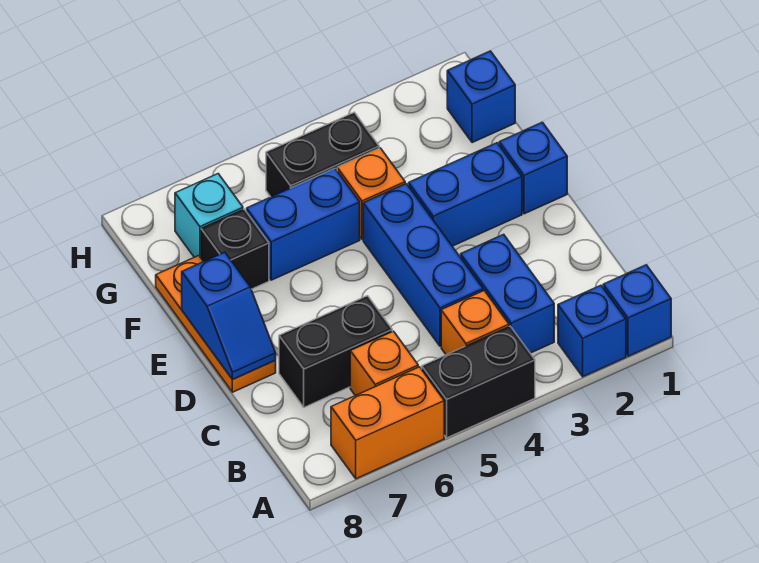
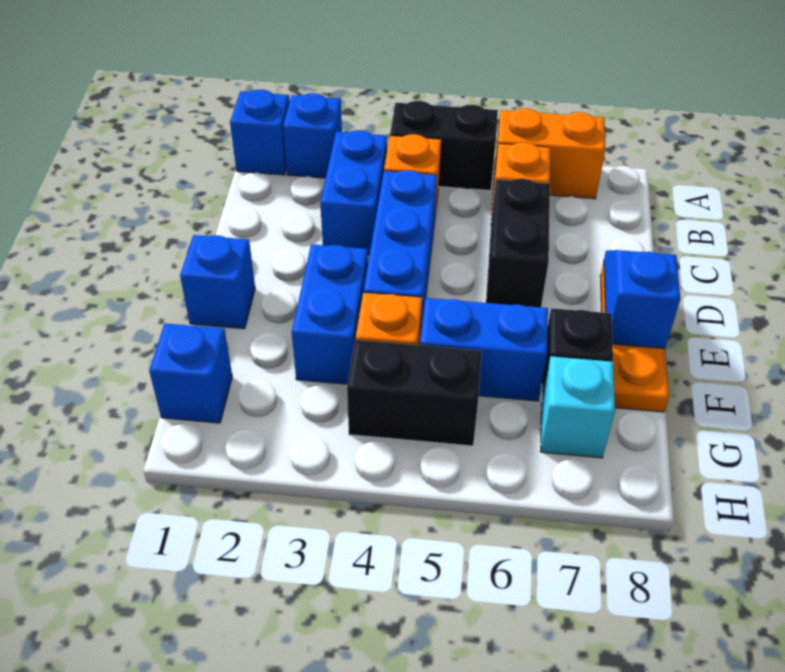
black brick C6:C7 level 1 -> black brick C6:D6 level 1
blue brick E2:E3 level 1 -> blue brick E3:F3 level 1

